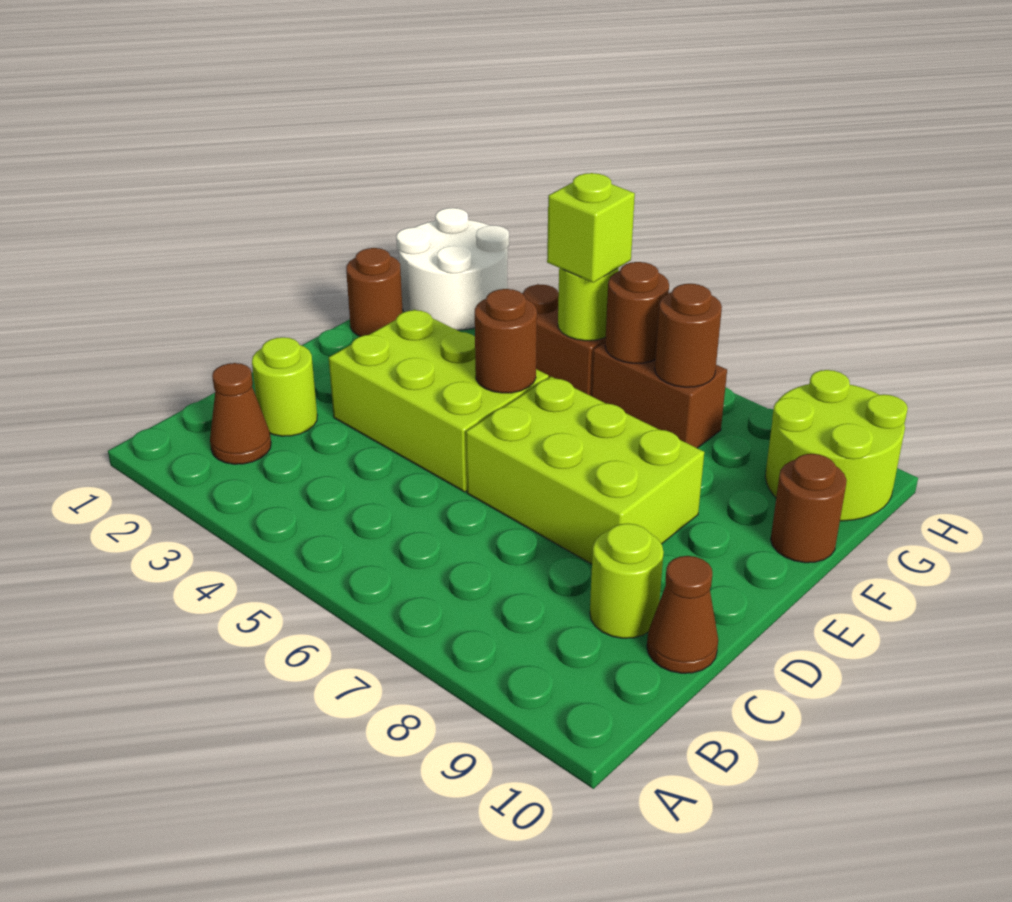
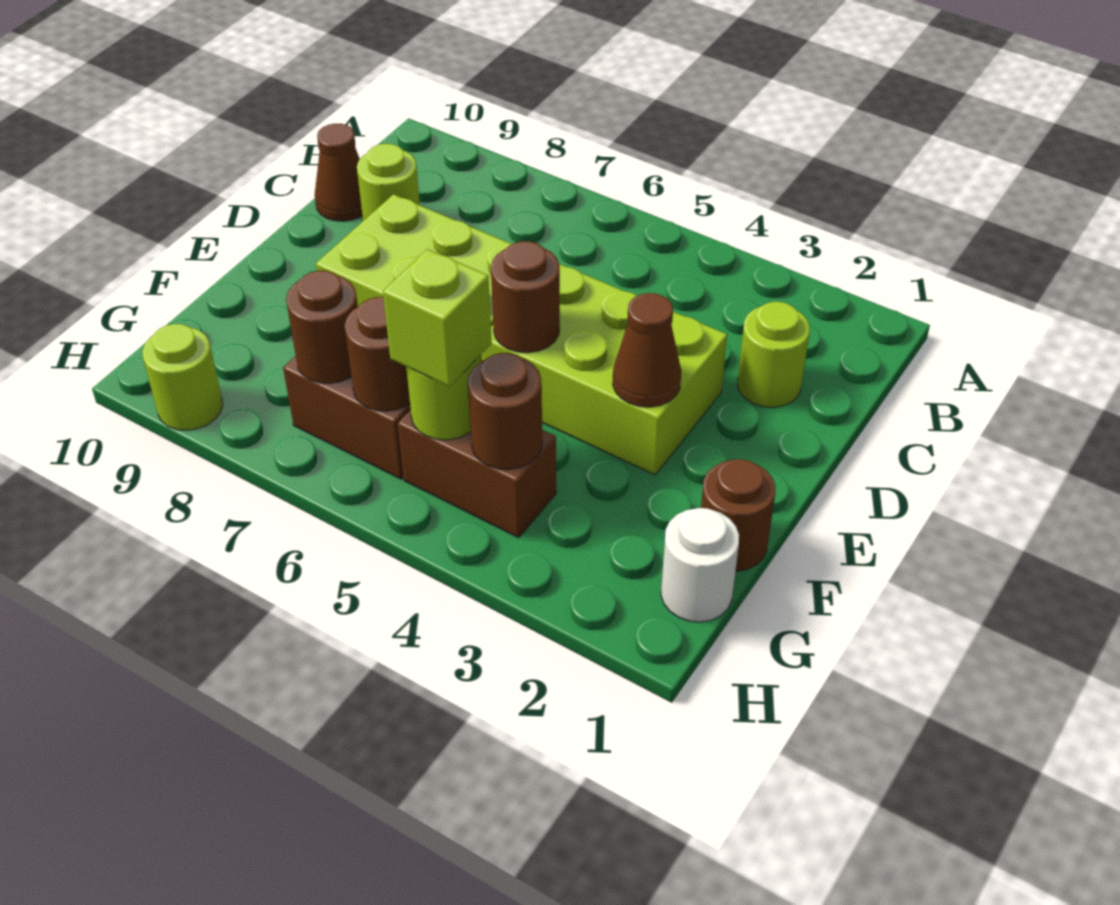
brown cone B2 level 1 -> brown cone E3 level 2
brown round brick F10 level 1 -> brown round brick G4 level 2
white round brick G1:H2 level 1 -> white round brick G1 level 1
lime round brick G9:H10 level 1 -> lime round brick H9 level 1

